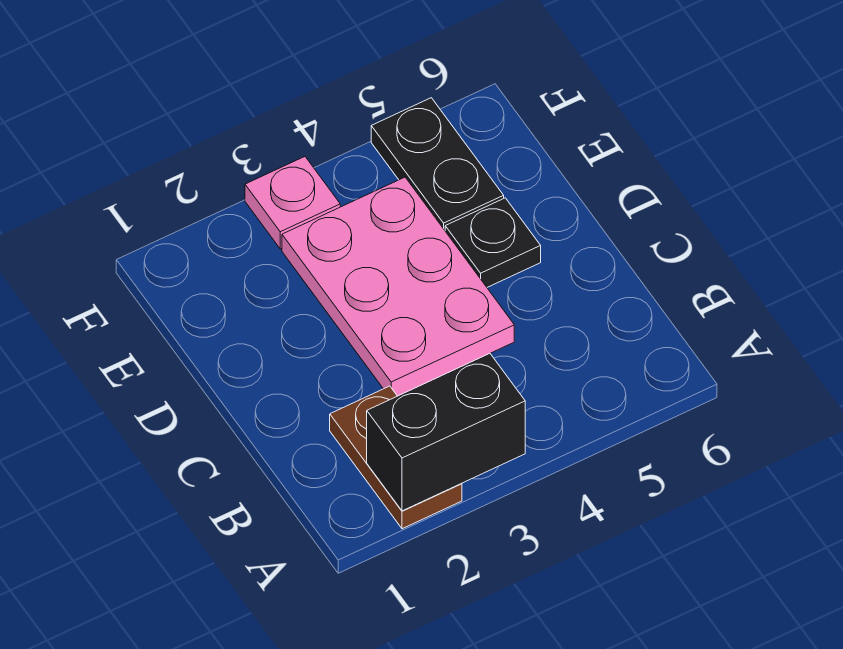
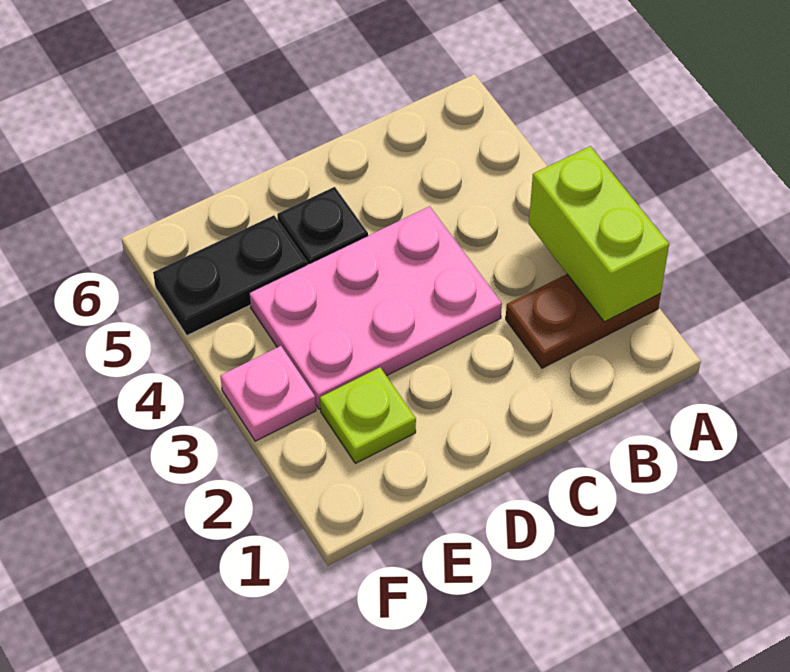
black brick A2:A3 level 2 -> lime brick A2:A3 level 2
none -> lime plate E2 level 1

